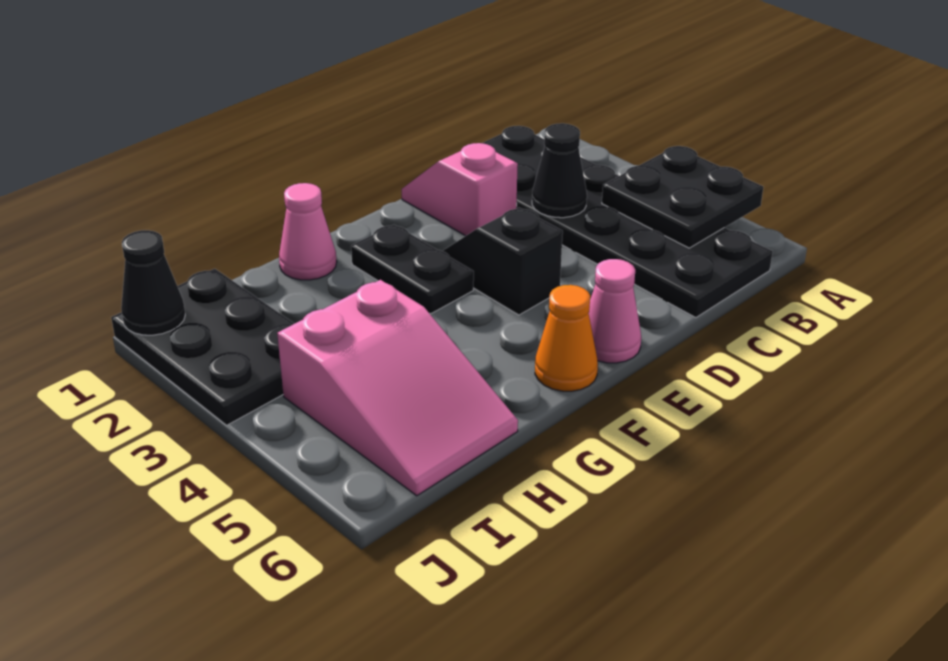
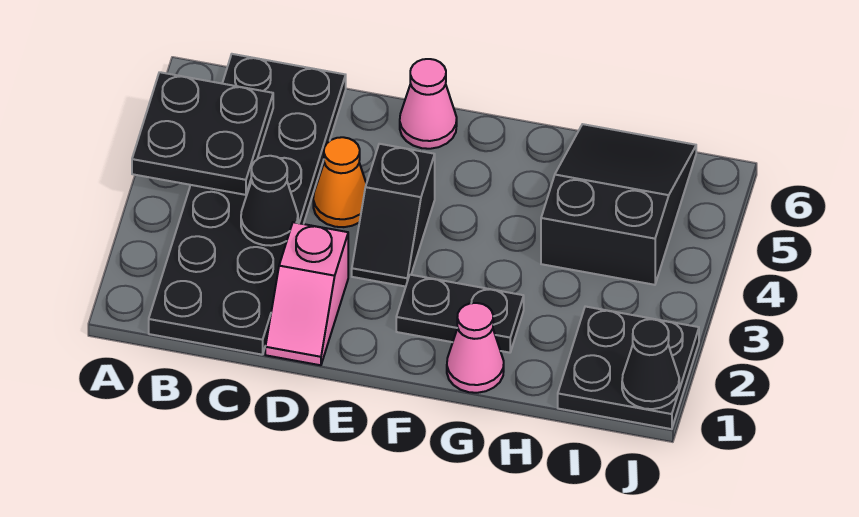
black plate F2:F3 level 1 -> black plate F2:G2 level 1
orange cone F6 level 1 -> orange cone D4 level 1
pink slope H4:I6 level 1 top 4 -> black slope H4:I6 level 1 top 4
black plate I1:J3 level 1 -> black plate I1:J2 level 1

